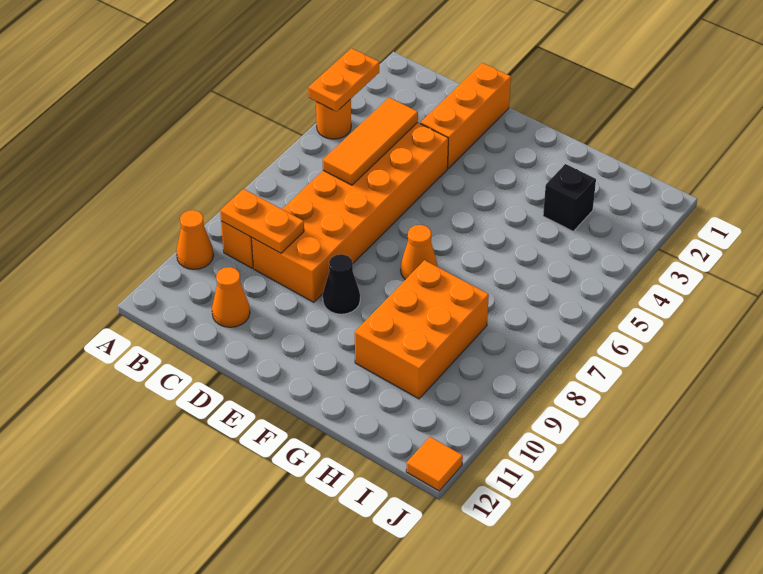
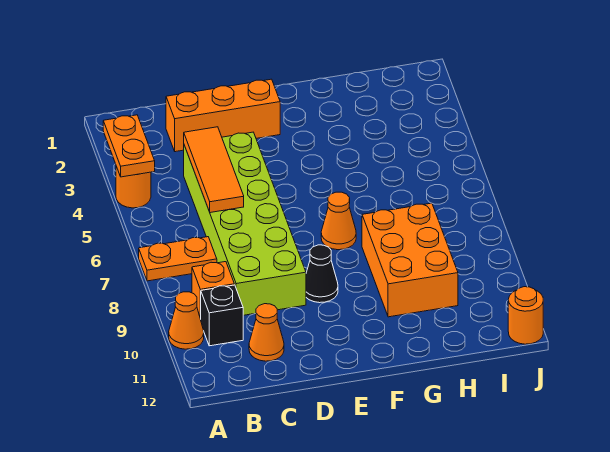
orange plate B9:C9 level 2 -> orange plate A7:B7 level 1
orange brick C4:D9 level 1 -> lime brick C4:D9 level 1
orange brick D1:D3 level 1 -> orange brick C2:E2 level 1
black brick H3 level 1 -> black brick B10 level 1
orange tile J12 level 1 -> orange round brick J12 level 1

